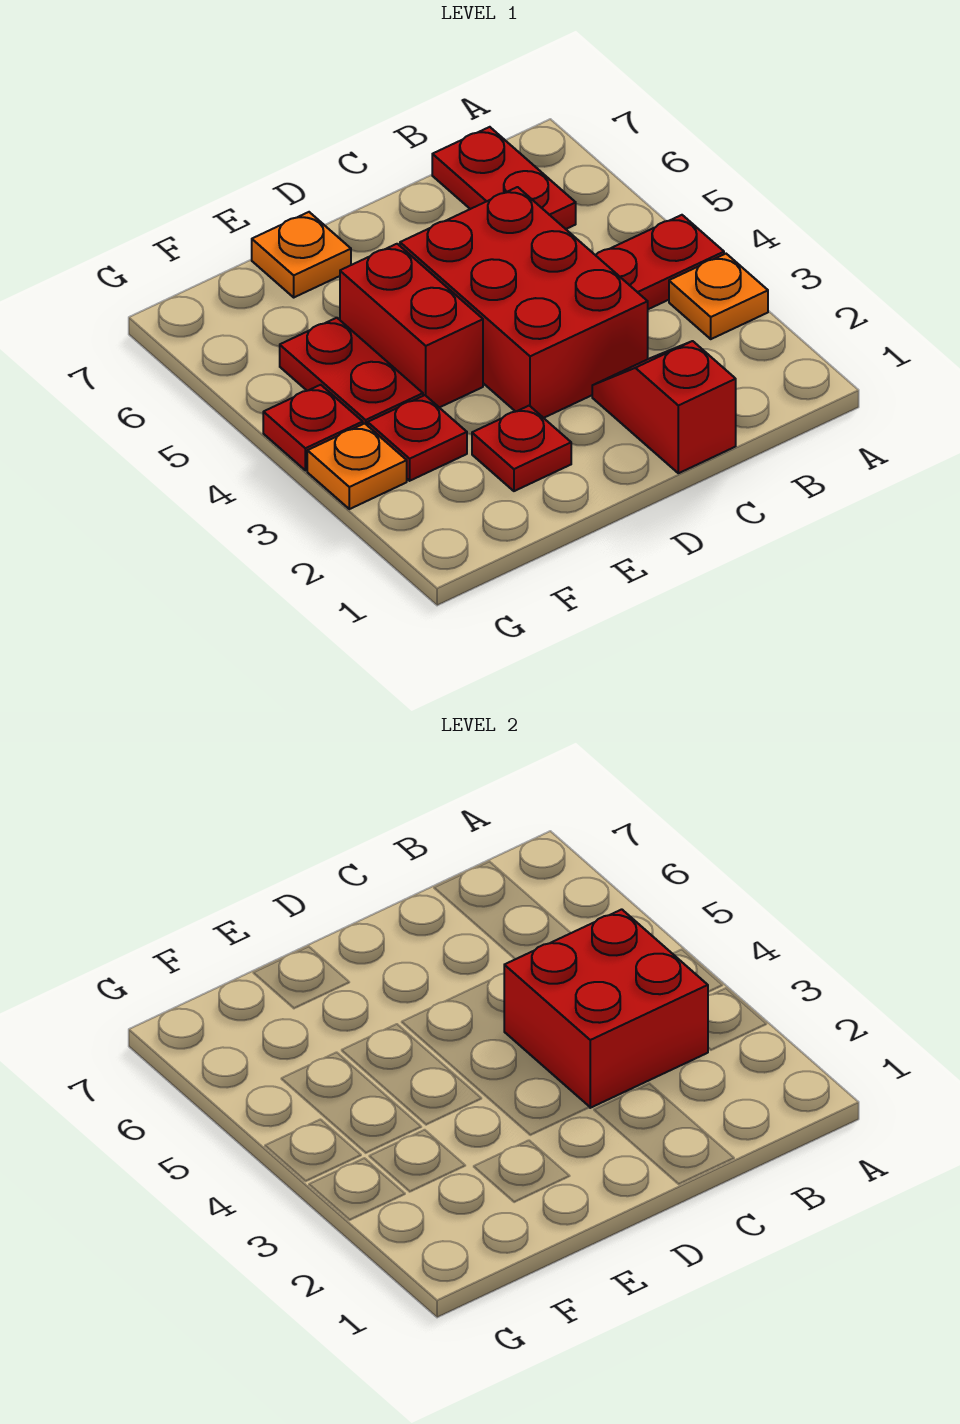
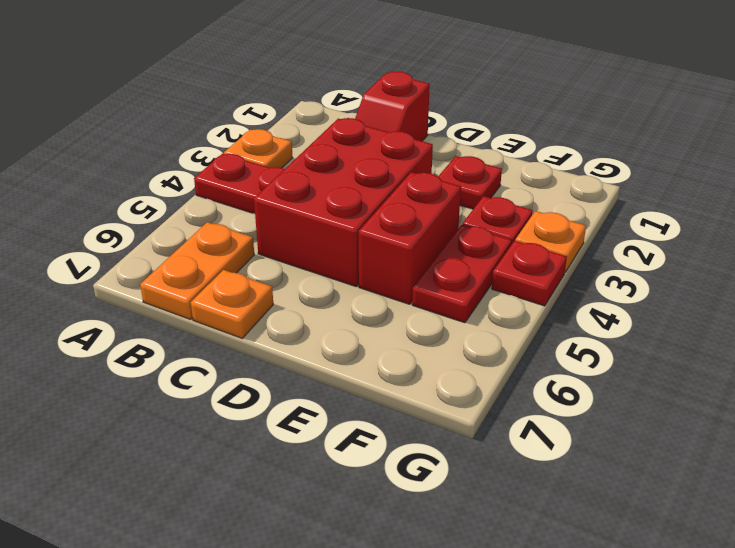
red brick B3:C4 level 2 -> none
red plate B6:B7 level 1 -> orange plate B6:B7 level 1
orange plate E7 level 1 -> orange plate C7 level 1

